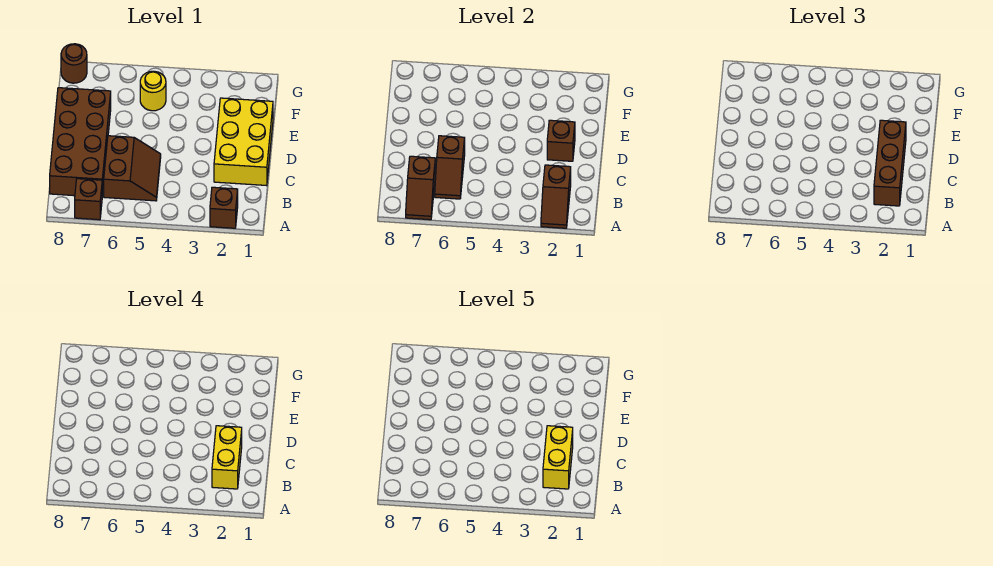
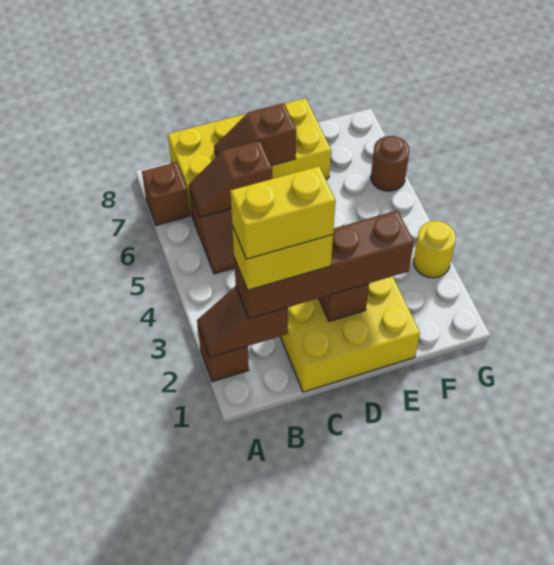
brown slope A7:B7 level 2 top B -> brown slope C7:D7 level 2 top D
brown brick B2:D2 level 3 -> brown brick B2:E2 level 3
brown brick B7:E8 level 1 -> yellow brick B7:E8 level 1
yellow round brick F5 level 1 -> yellow round brick G3 level 1
brown round brick G8 level 1 -> brown round brick G6 level 1

